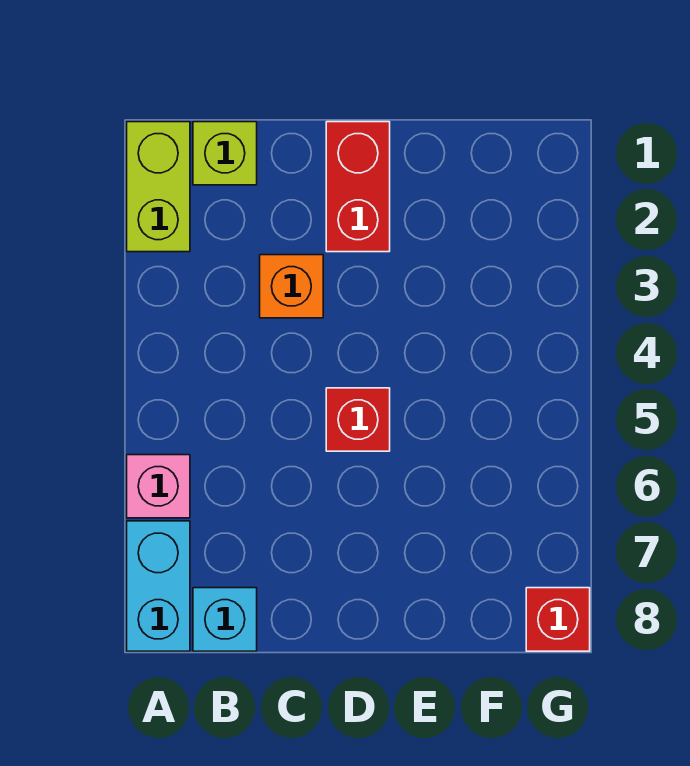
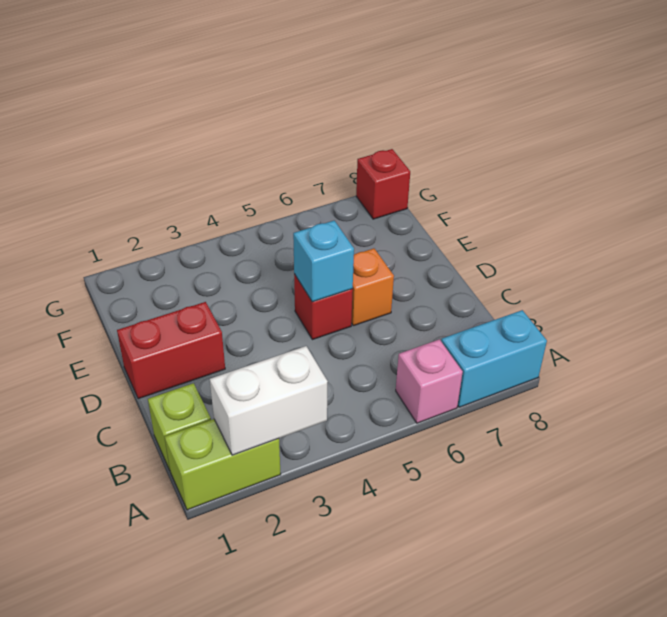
none -> white brick A2:A3 level 2
cyan brick B8 level 1 -> cyan brick D5 level 2
orange brick C3 level 1 -> orange brick D6 level 1

